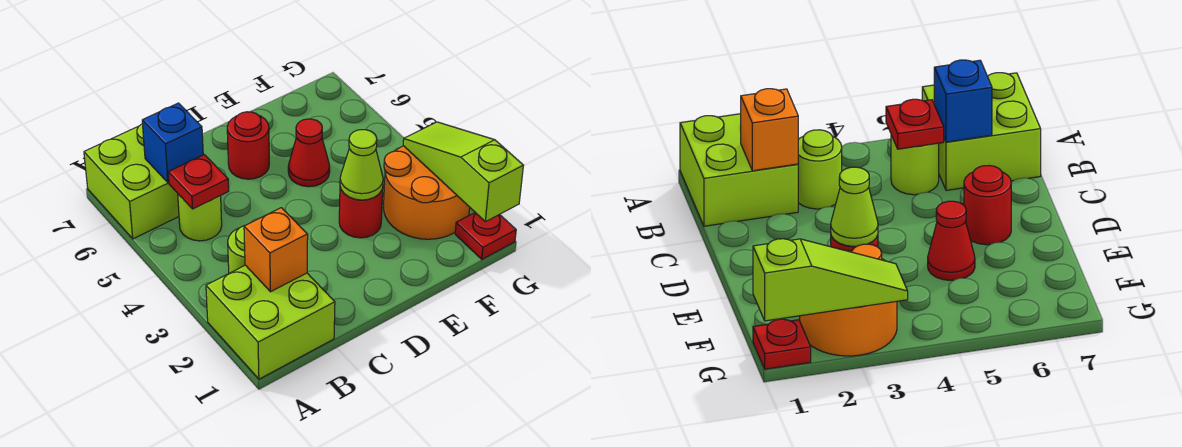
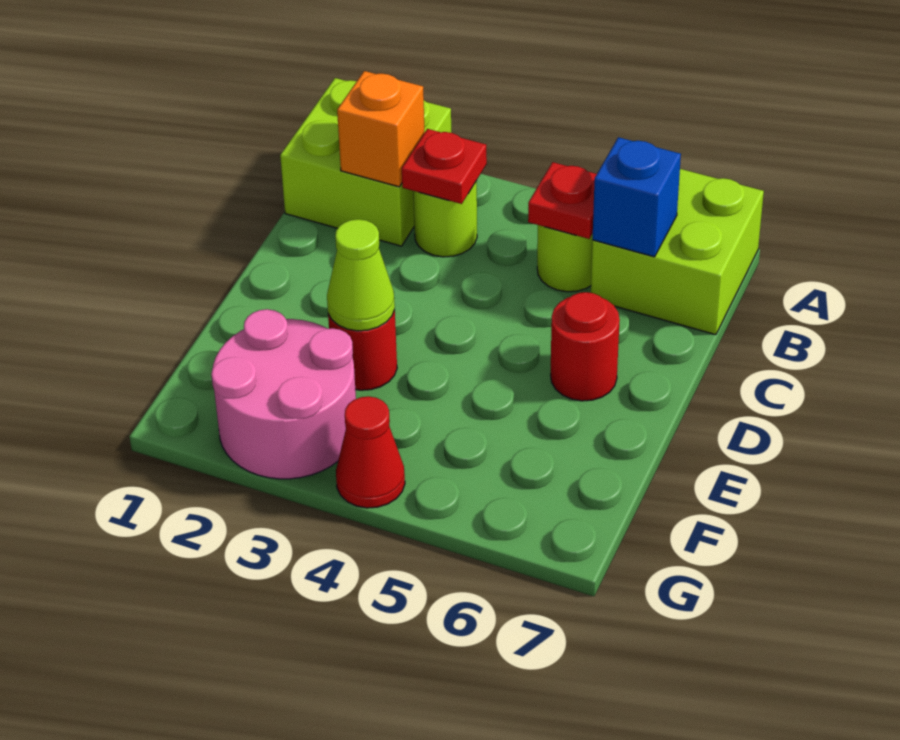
red cone E5 level 1 -> red cone G4 level 1
orange round brick F2:G3 level 1 -> pink round brick F2:G3 level 1
red plate G1 level 1 -> red plate B3 level 2
lime slope G1:G3 level 2 top 1 -> none

